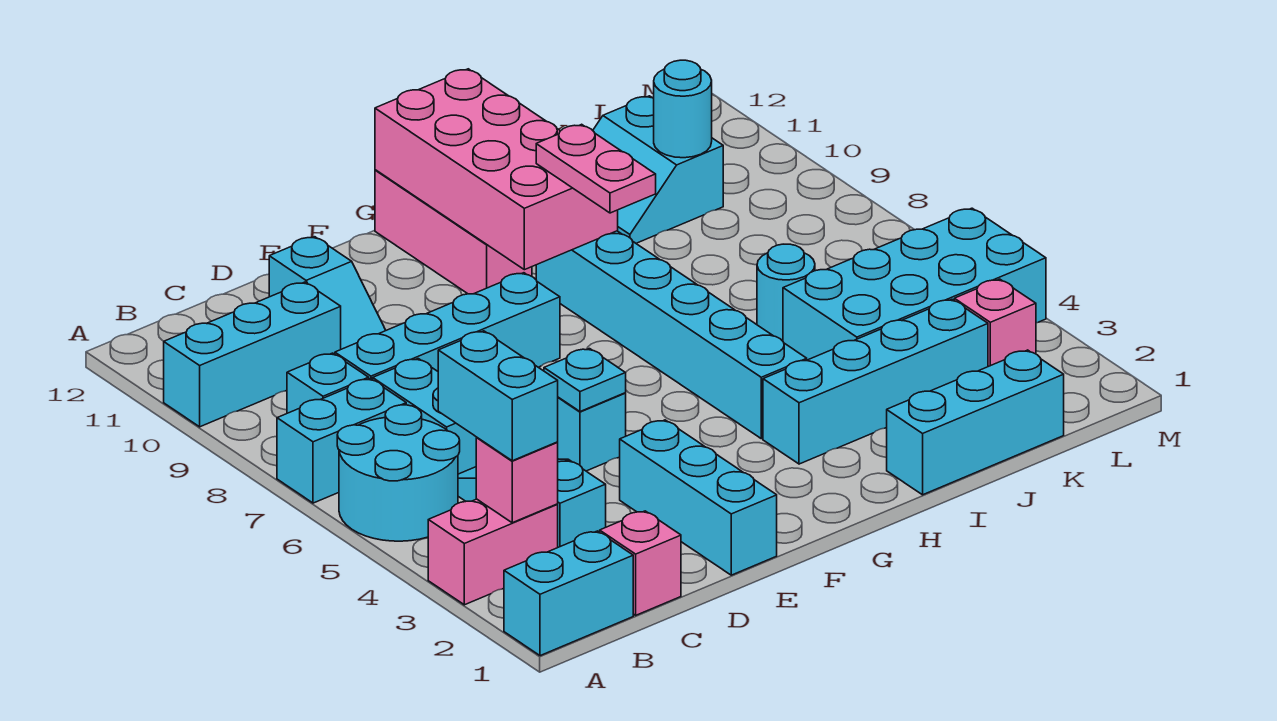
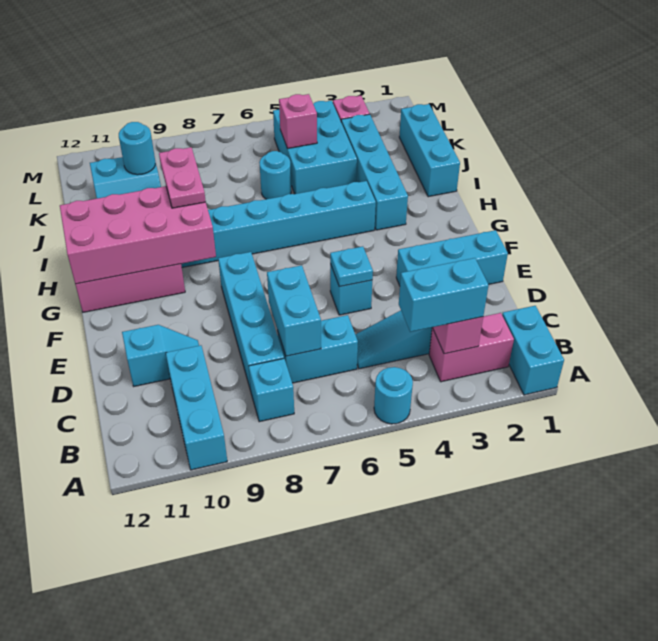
pink brick A3:B3 level 1 -> pink brick B2:B3 level 1
cyan round brick A5:B6 level 1 -> cyan round brick A5 level 1
cyan brick A7:B7 level 1 -> cyan brick C7:D7 level 2
pink brick C1 level 1 -> pink brick K5 level 2
pink plate H8:H9 level 3 -> pink plate H9:I9 level 3
cyan brick J4:M5 level 1 -> cyan brick J4:L5 level 1

